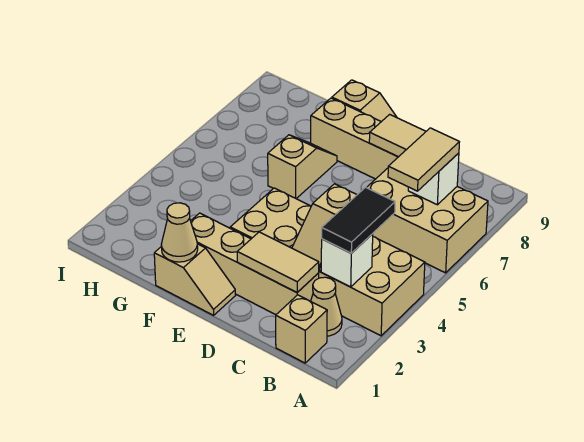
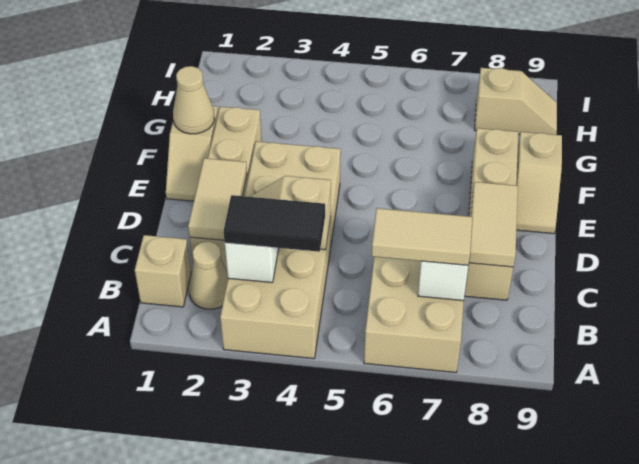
tan slope F6:F7 level 1 top 6 -> tan slope H8:H9 level 1 top 8

